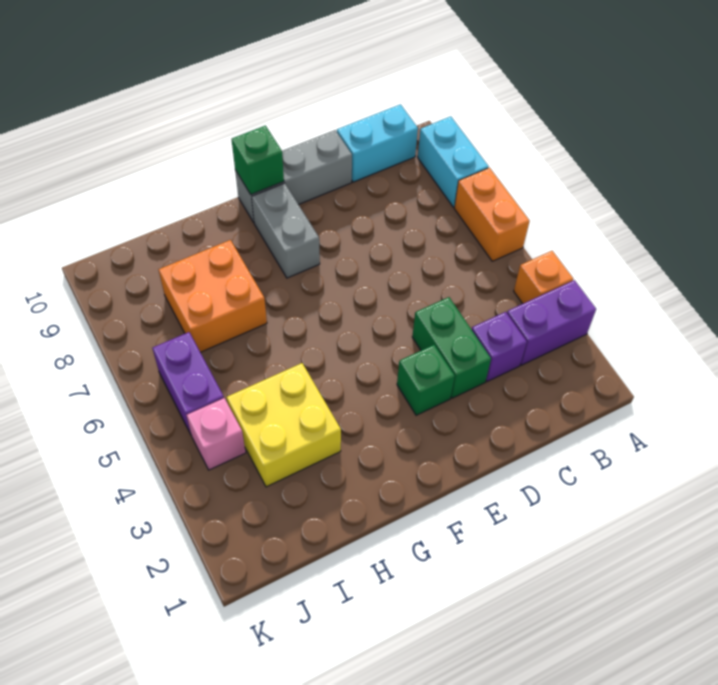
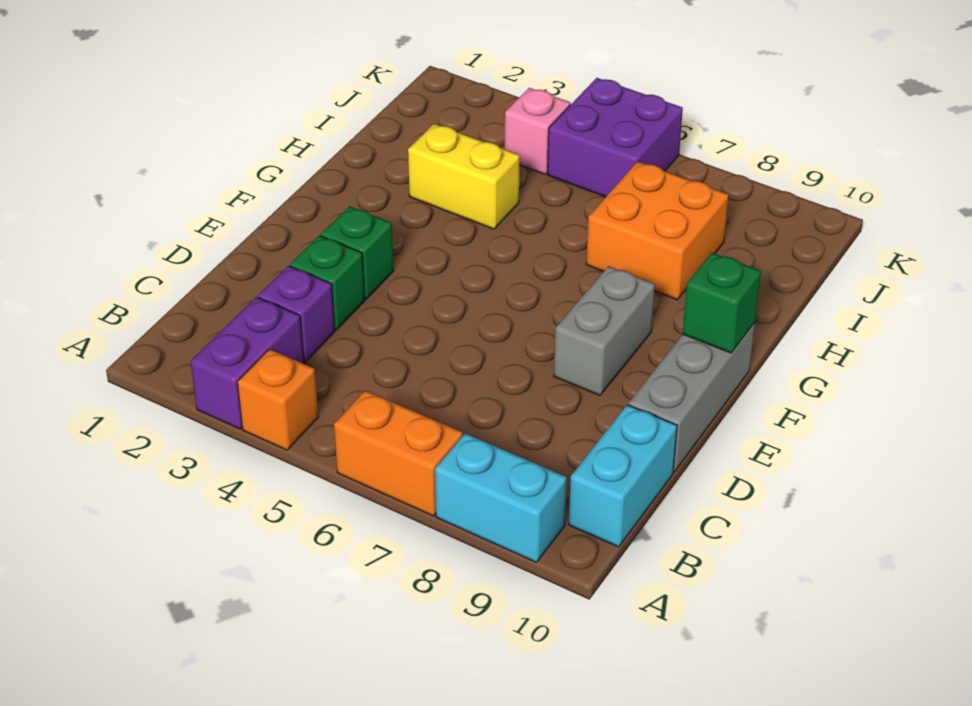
green brick D3:D4 level 1 -> green brick D3 level 1
grey brick F8:F9 level 1 -> grey brick E8:F8 level 1
yellow brick H3:I4 level 1 -> yellow brick H3:H4 level 1
purple brick J5:J6 level 1 -> purple brick J5:K6 level 1

